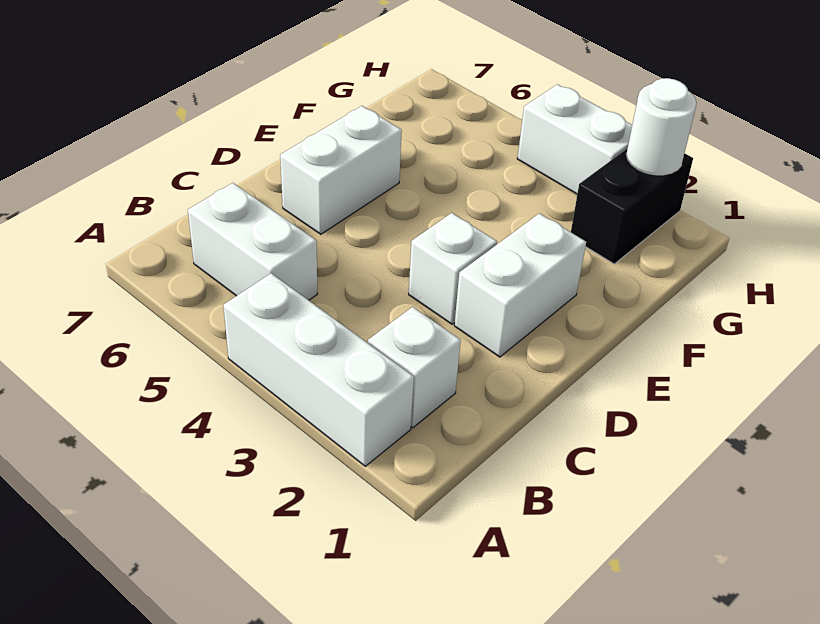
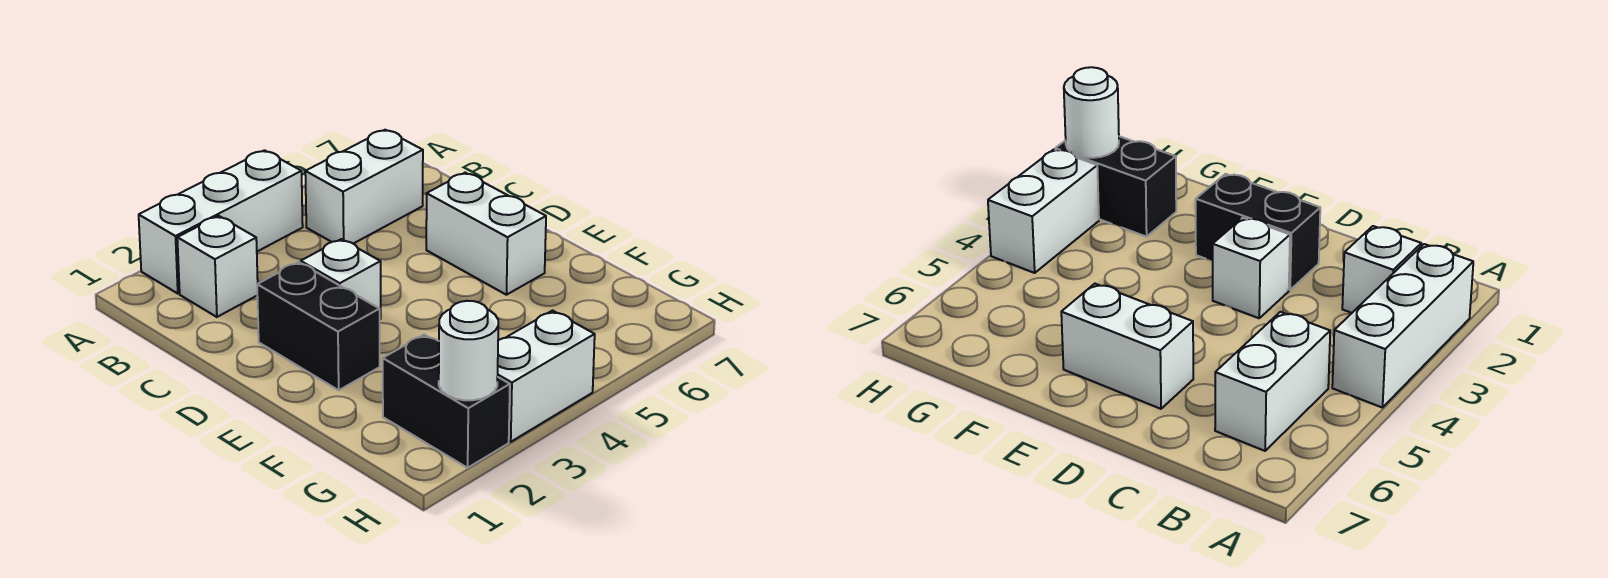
white brick D2:E2 level 1 -> black brick D2:E2 level 1

